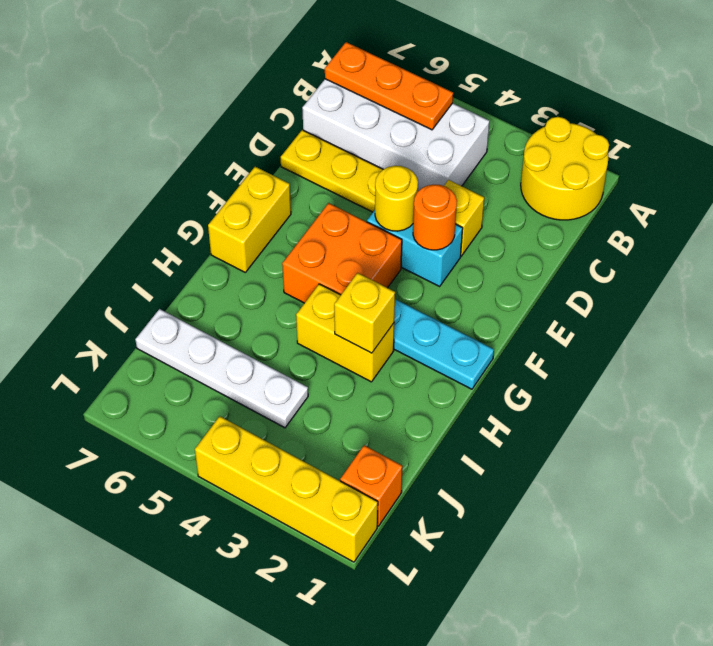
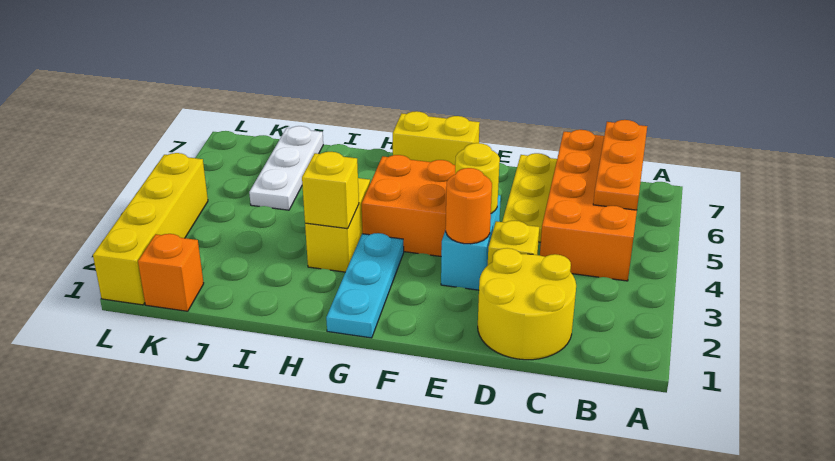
yellow round brick A1:B2 level 1 -> yellow round brick C1:D2 level 1
white brick B4:C7 level 1 -> orange brick B4:C7 level 1
white plate J4:J7 level 1 -> white plate J5:J7 level 1

